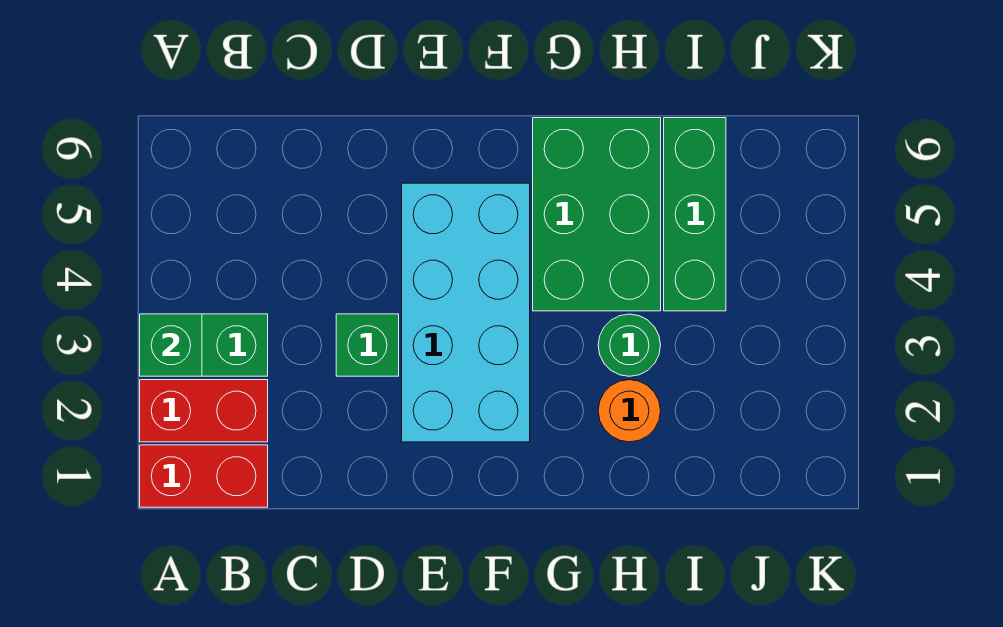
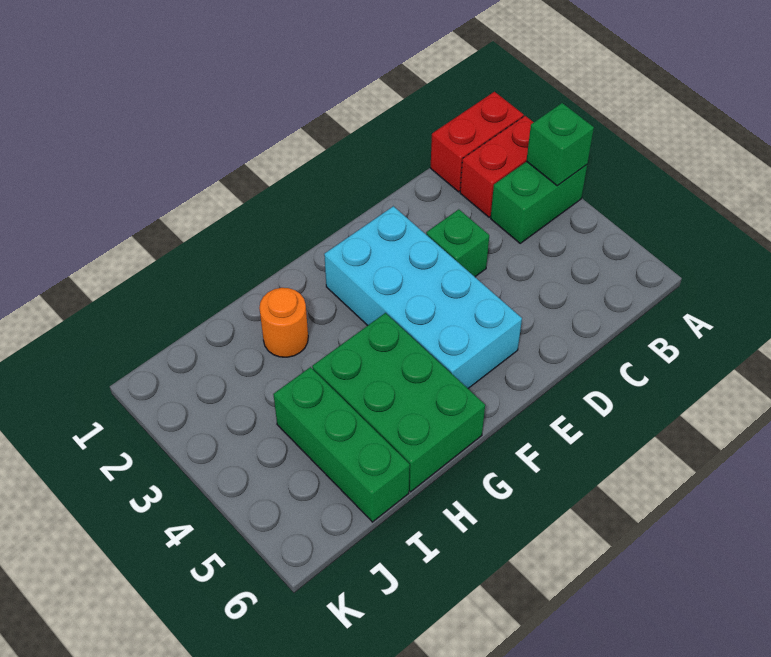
green round brick H3 level 1 -> none

